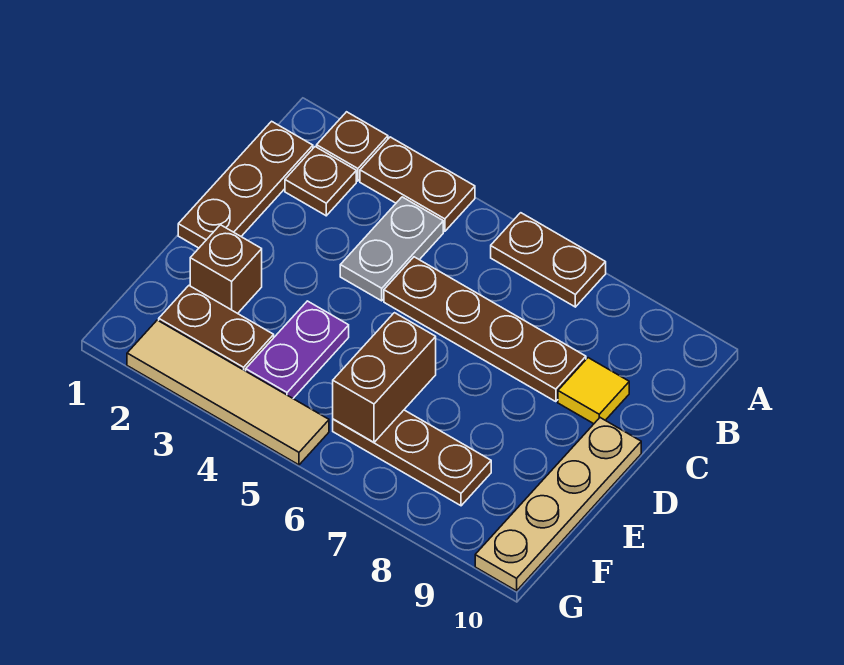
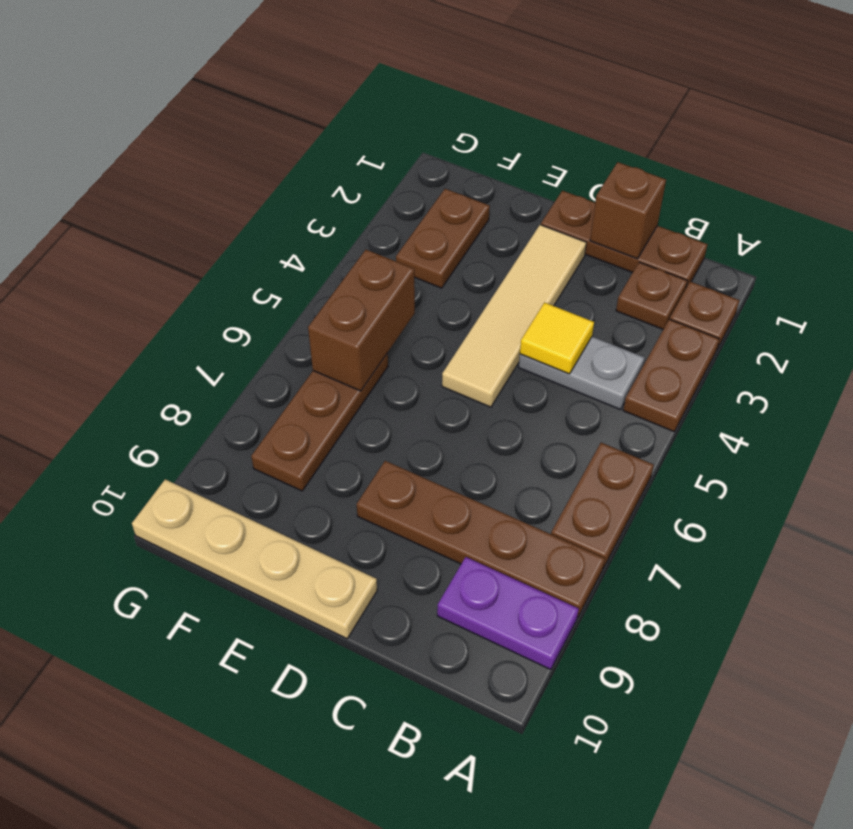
brown plate C5:C8 level 1 -> brown plate A8:D8 level 1
yellow tile C9 level 1 -> yellow tile C4 level 2
brown brick E2 level 1 -> brown brick C1 level 2
purple plate E4:F4 level 1 -> purple plate A9:B9 level 1
brown brick E6:F6 level 2 -> brown brick F5:F6 level 2
tan tile G2:G5 level 1 -> tan tile D2:D5 level 1

